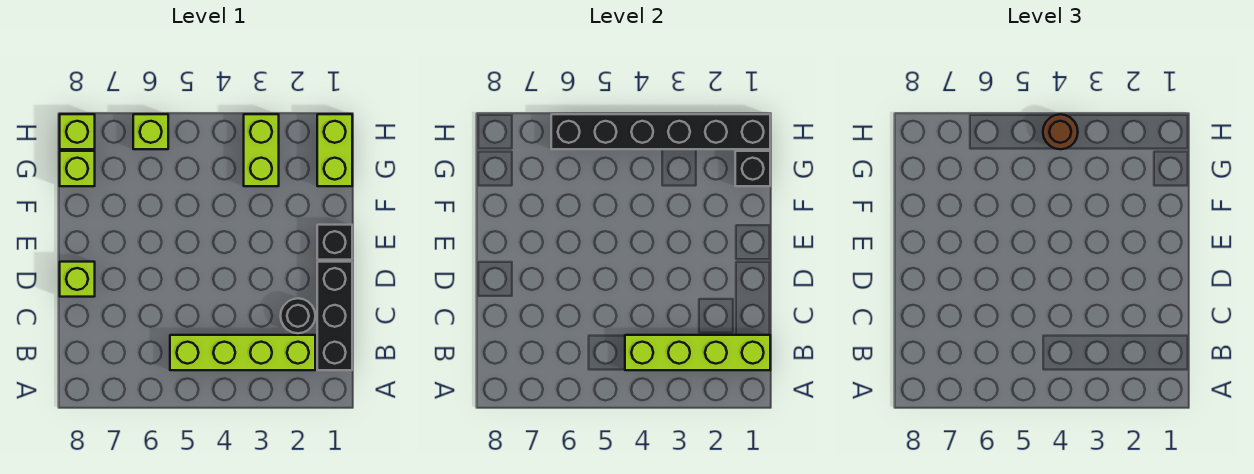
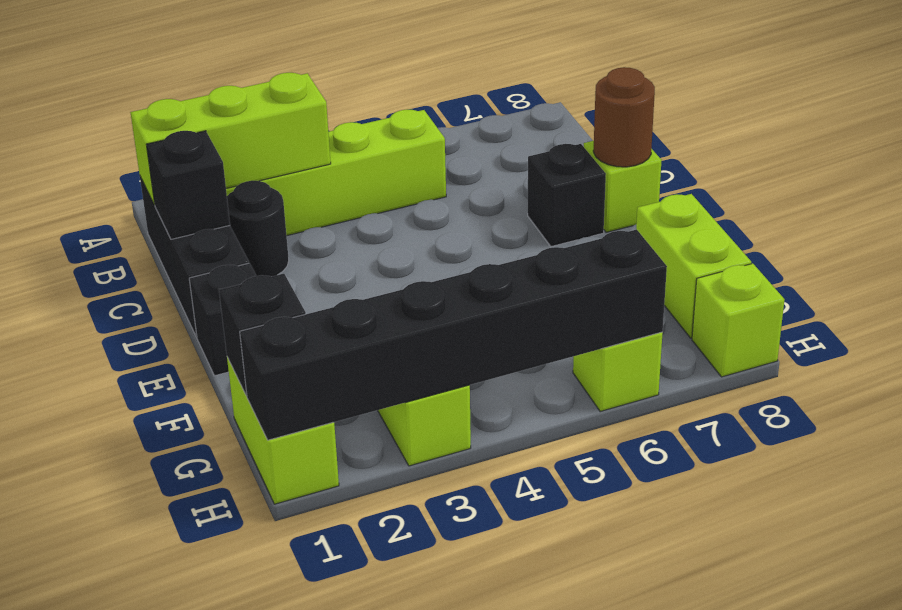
lime brick B1:B4 level 2 -> lime brick B1:B3 level 2
none -> black brick C1 level 2
none -> black brick D7 level 1
lime brick G8 level 1 -> lime brick F8:G8 level 1
brown round brick H4 level 3 -> brown round brick D8 level 2

